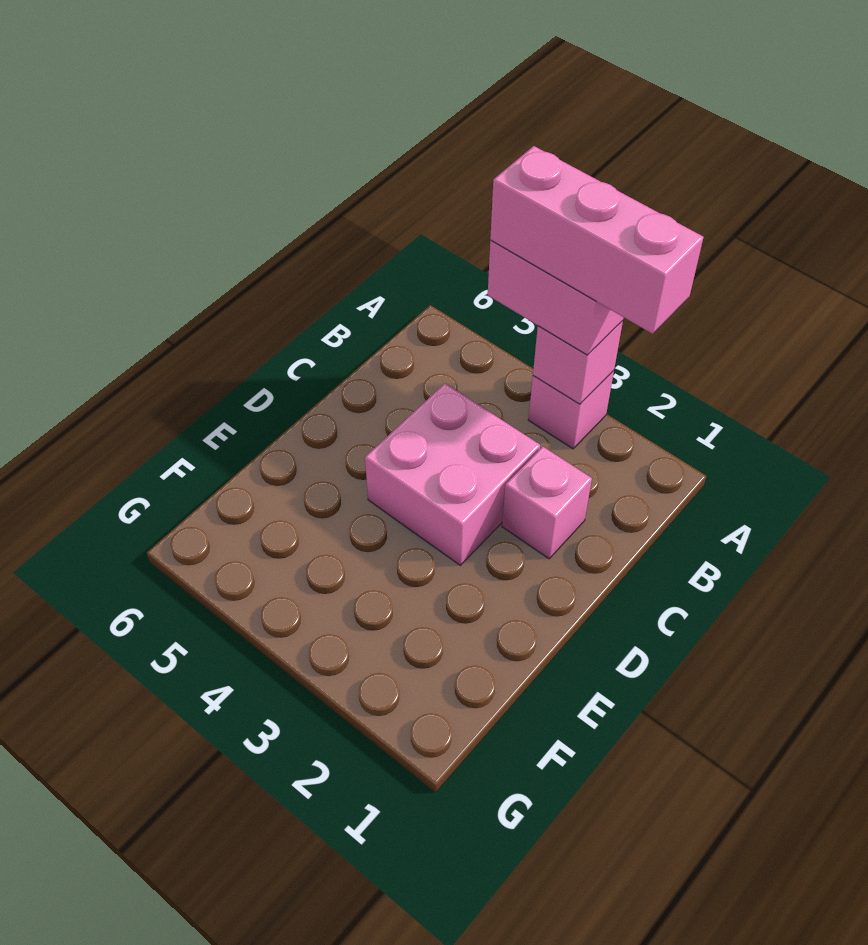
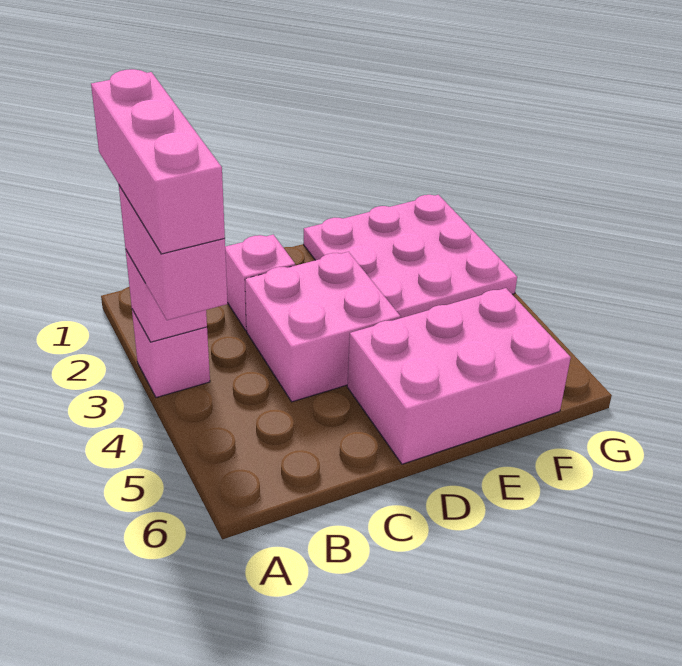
none -> pink brick D5:F6 level 1
none -> pink plate E1:G3 level 1

